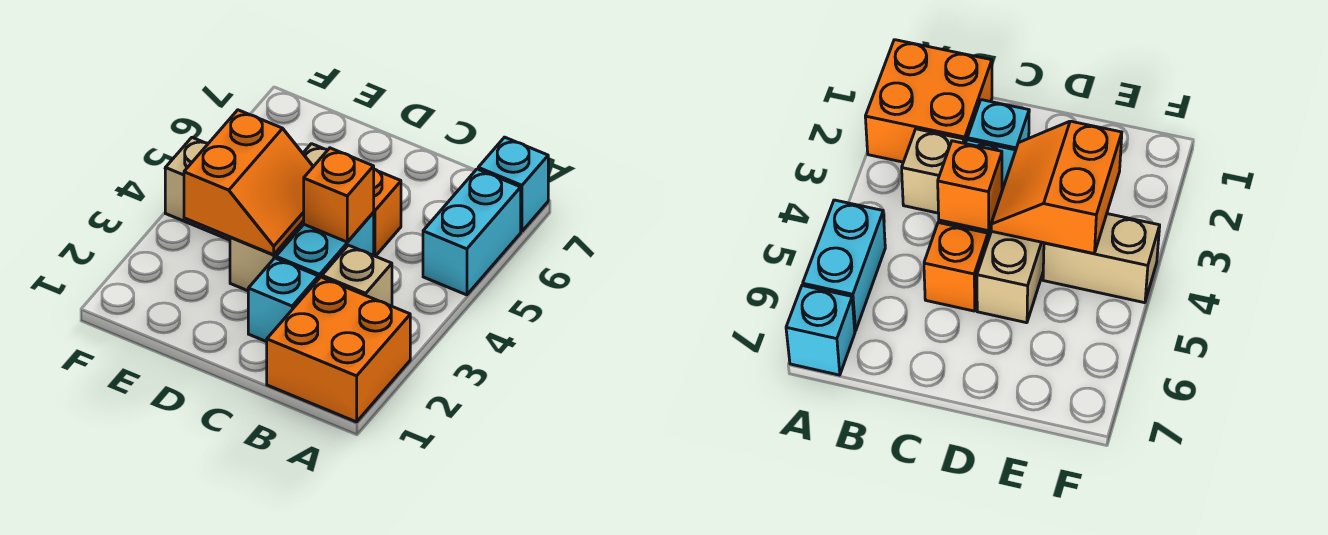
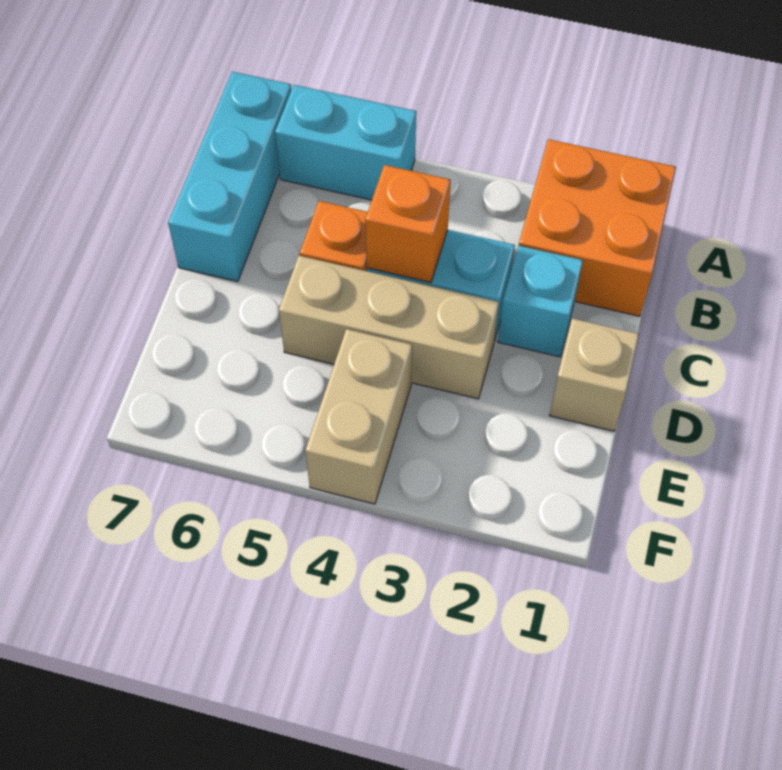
cyan brick A7 level 1 -> cyan brick A7:C7 level 1
tan brick B3 level 1 -> tan brick D1 level 1
orange slope D3:E4 level 2 top E -> none

